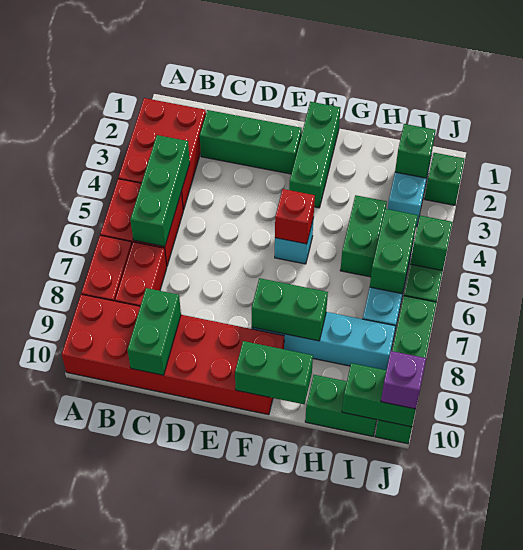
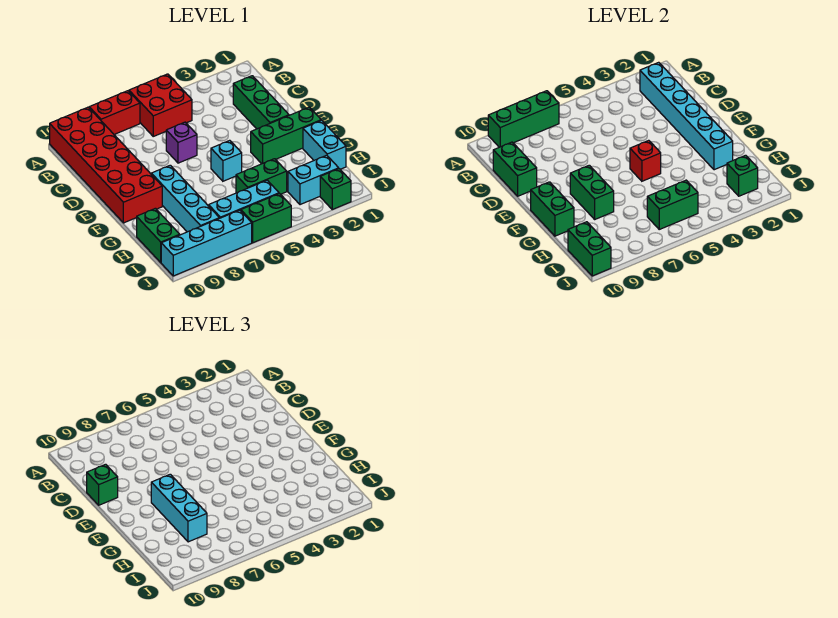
red brick A2:B4 level 1 -> none
none -> cyan brick B2:G2 level 2
green brick B4:B6 level 2 -> green brick A7:A9 level 2
red brick B7:B8 level 1 -> none
green brick C9:C10 level 2 -> green brick C10:D10 level 2
none -> cyan brick F8:H8 level 3
none -> cyan brick G1:H1 level 1
green brick J5 level 2 -> green brick D10 level 3
green brick J7:J10 level 1 -> cyan brick J7:J10 level 1
purple brick J10 level 3 -> purple brick D6 level 1

